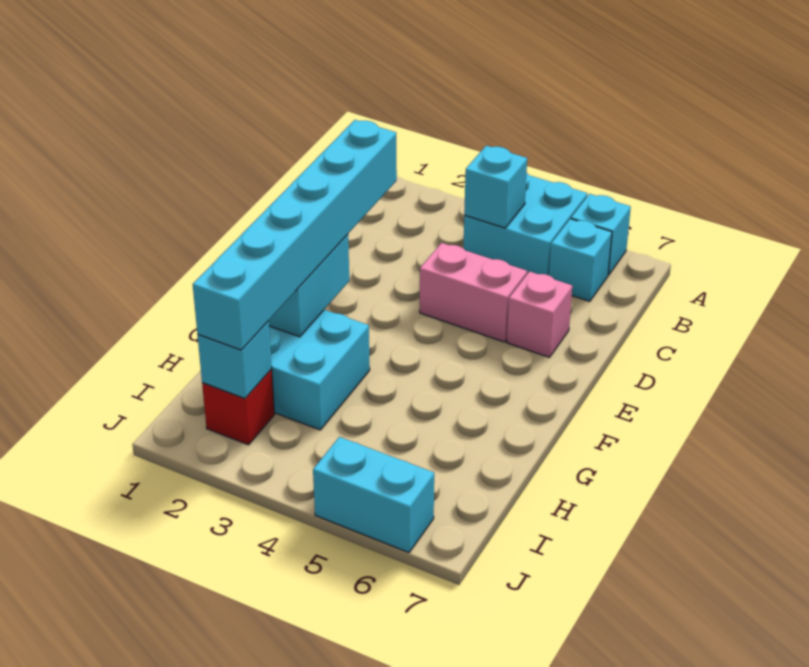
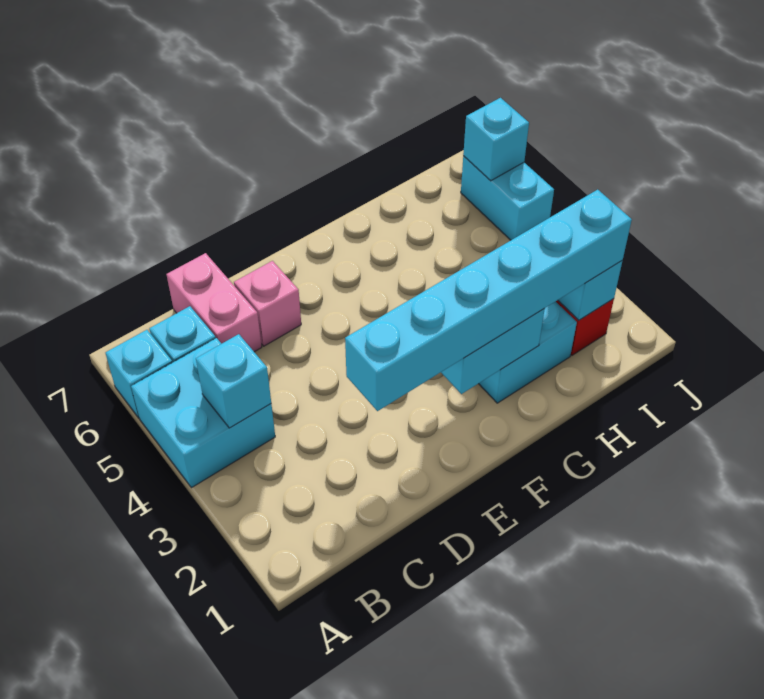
pink brick D4:D5 level 1 -> pink brick C6:C7 level 1
none -> cyan brick J6 level 2

